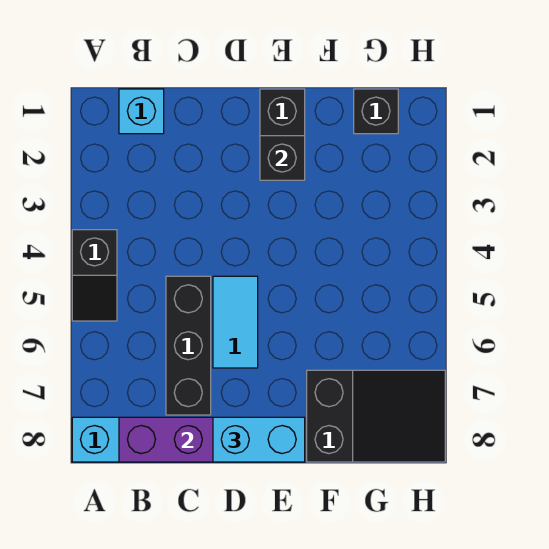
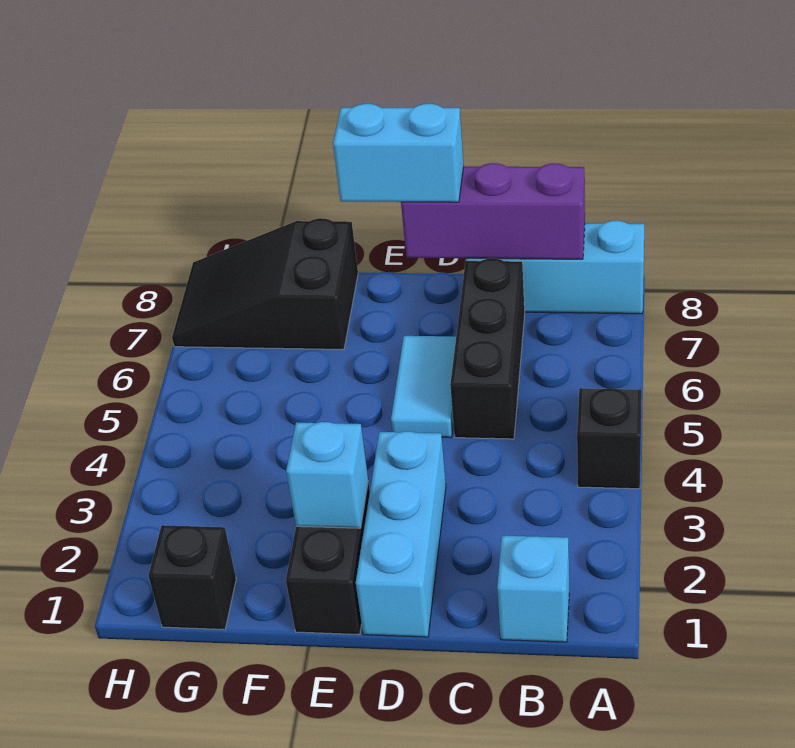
none -> cyan brick D1:D3 level 1
black brick E2 level 2 -> cyan brick E2 level 2

